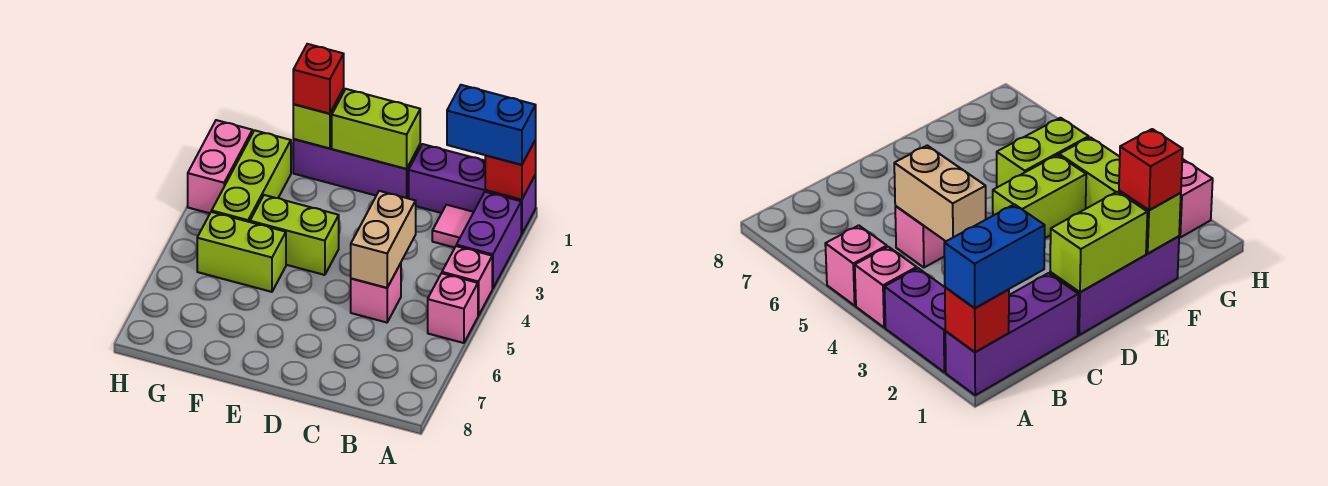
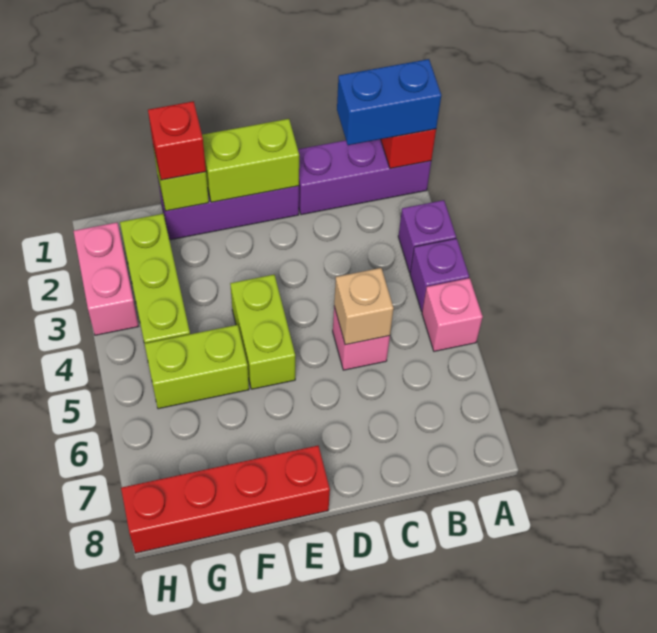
purple brick A2:A3 level 1 -> purple brick A3 level 1
pink brick A4 level 1 -> purple brick A4 level 1
pink tile B2 level 1 -> none
tan brick C4:C5 level 2 -> tan brick C5 level 2
lime brick E4:F4 level 1 -> lime brick E4:E5 level 1
none -> red brick E8:H8 level 1

